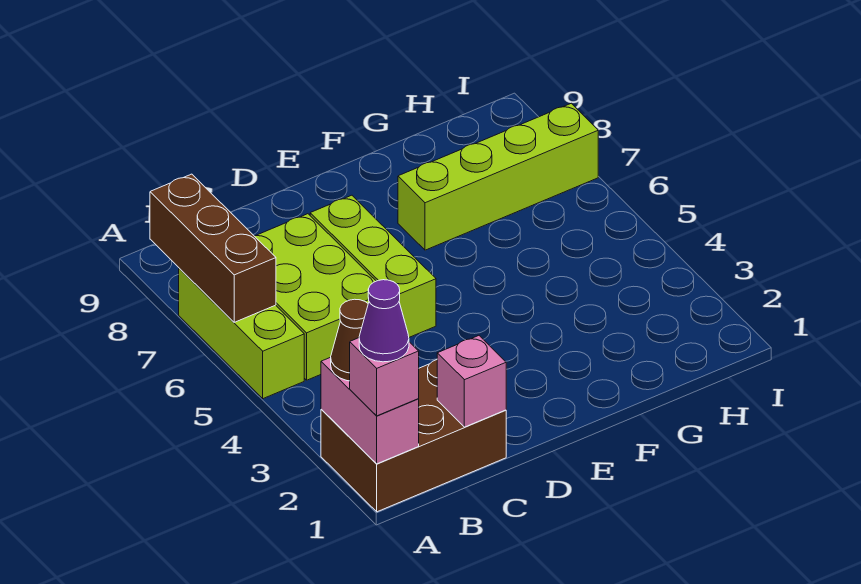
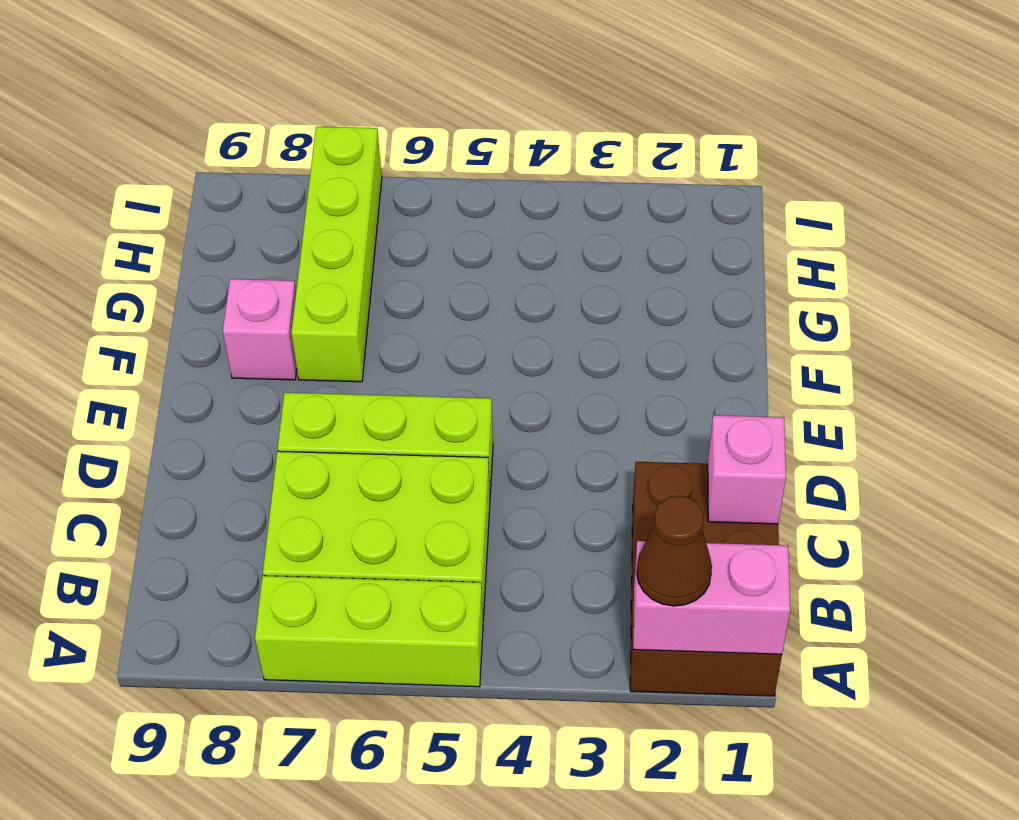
pink brick A1 level 3 -> pink brick F8 level 1
purple cone A1 level 4 -> none
brown brick A6:A8 level 2 -> none

